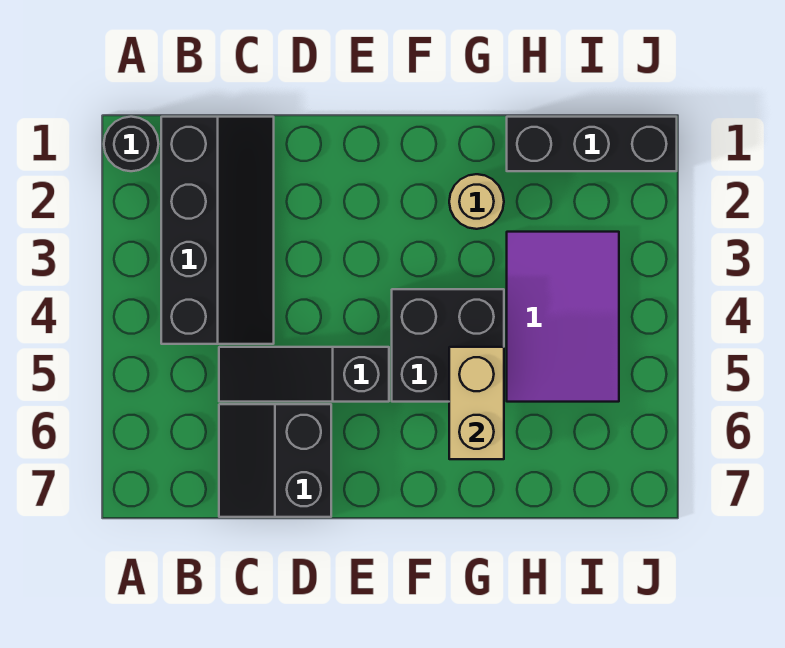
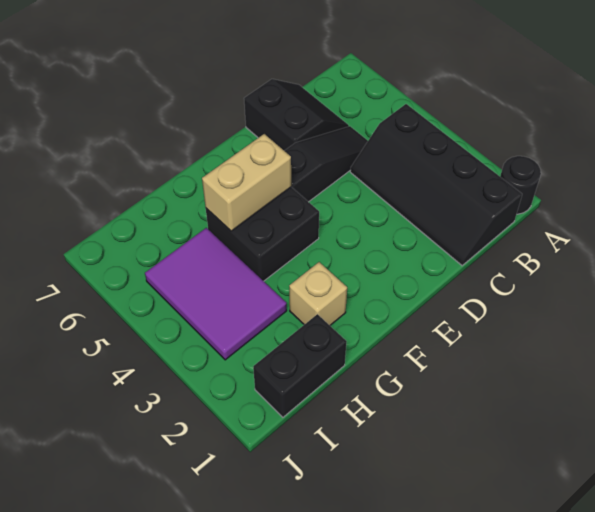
tan round brick G2 level 1 -> tan brick G2 level 1
tan brick G5:G6 level 2 -> tan brick F5:G5 level 2
black brick H1:J1 level 1 -> black brick H1:I1 level 1

